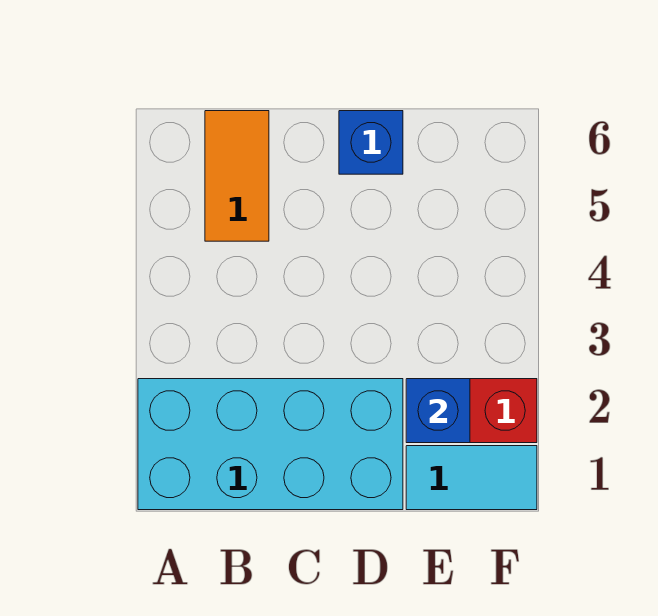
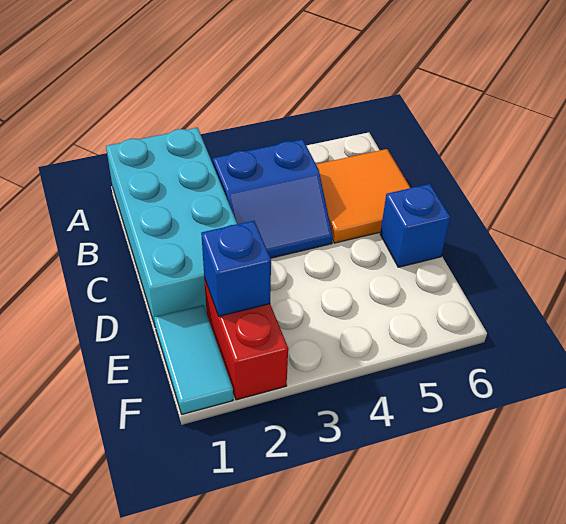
none -> blue slope B3:C4 level 1 top B
orange tile B5:B6 level 1 -> orange tile B5:C6 level 1

